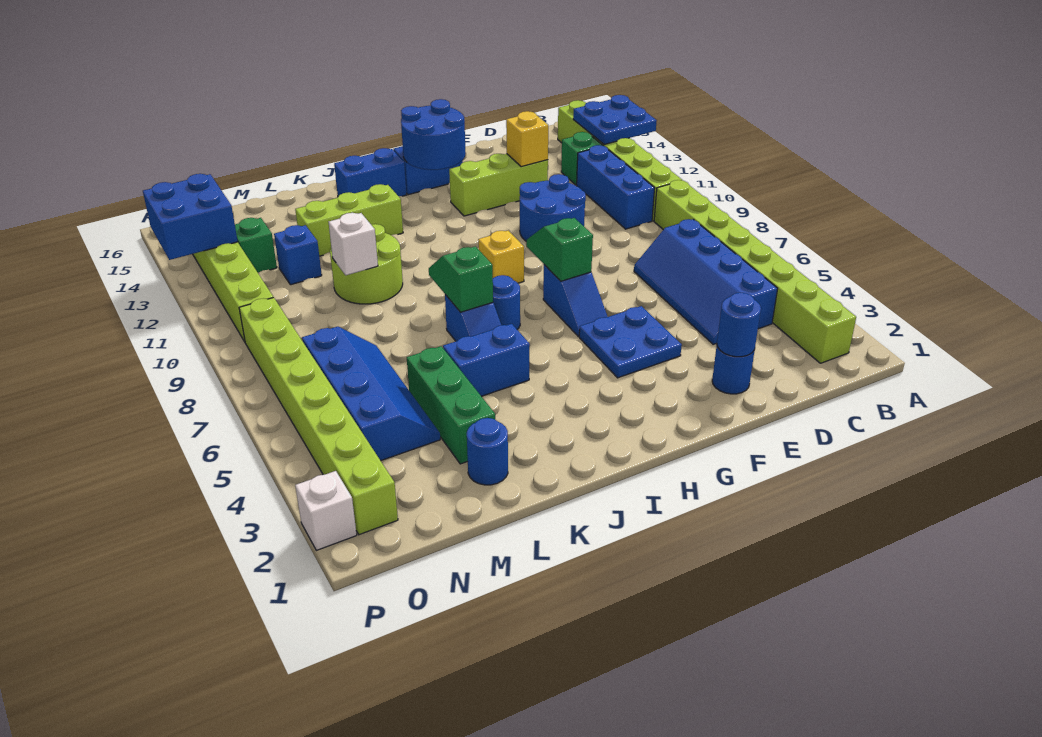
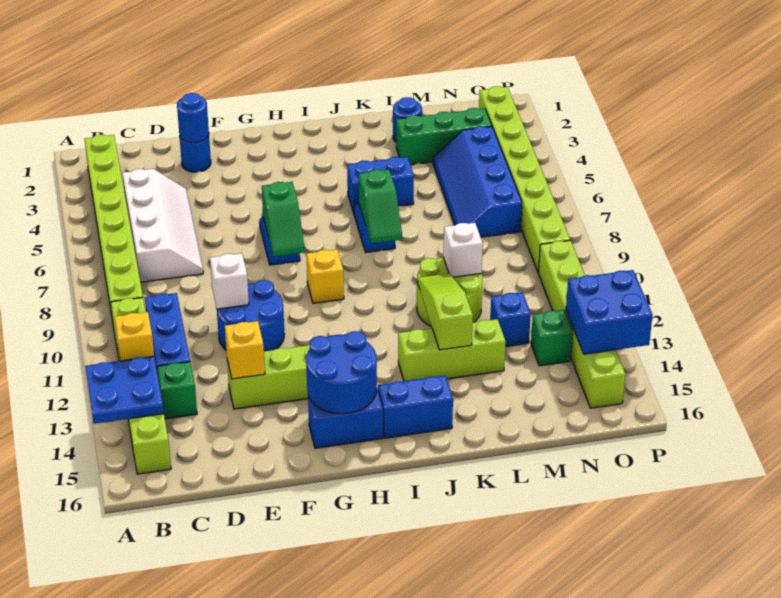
none -> yellow brick B12 level 2
blue slope C4:D7 level 1 top C -> white slope C4:D7 level 1 top C
blue plate F4:G5 level 1 -> none
blue round brick I7 level 1 -> none
none -> lime slope K11:K13 level 2 top 13
green brick L3:L5 level 1 -> green brick L3:N3 level 1
white brick P2 level 1 -> white brick E10 level 2

